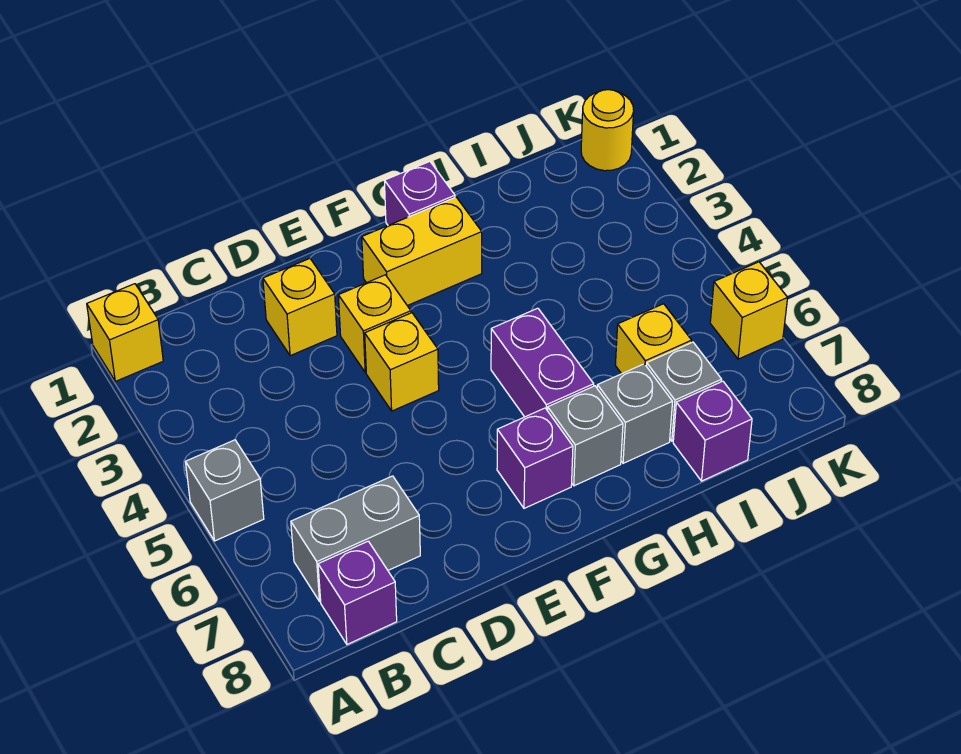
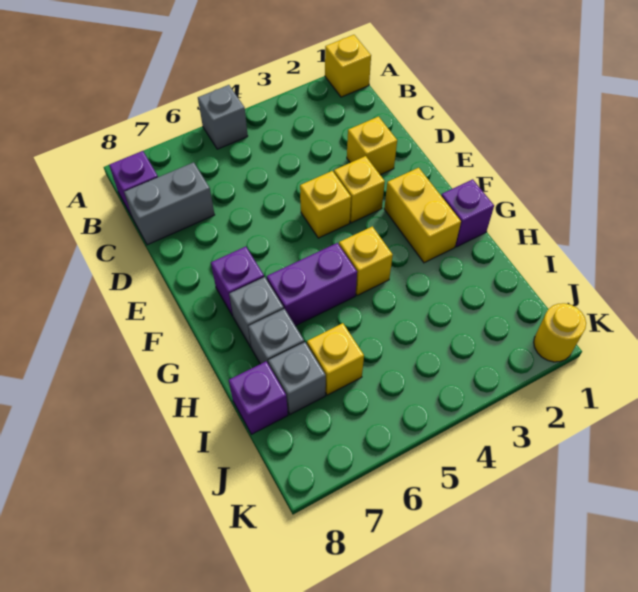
grey brick B7:C7 level 1 -> grey brick C7:C8 level 1
yellow brick K6 level 1 -> yellow brick G4 level 1

